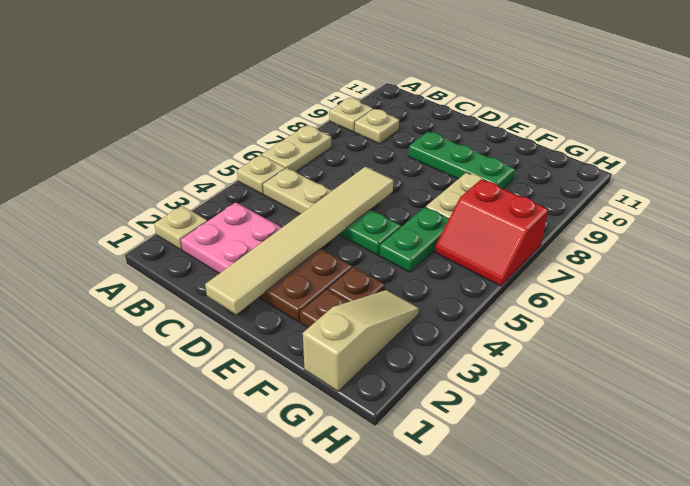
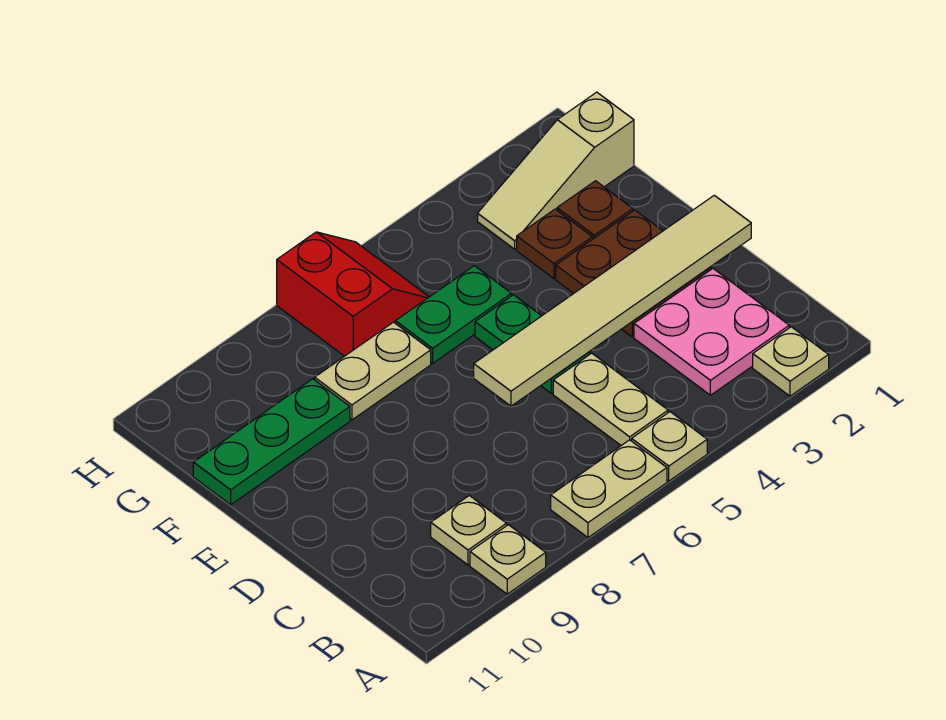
green plate D9:F9 level 1 -> green plate F9:F11 level 1

